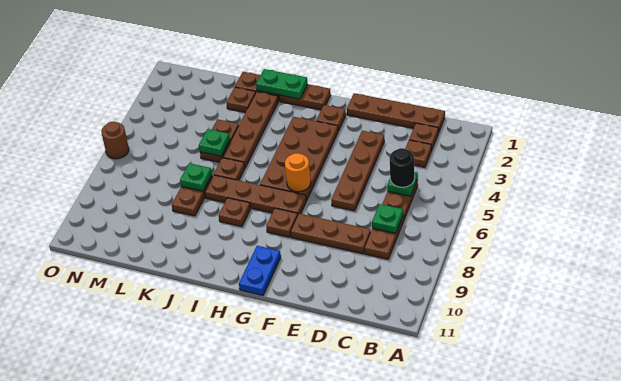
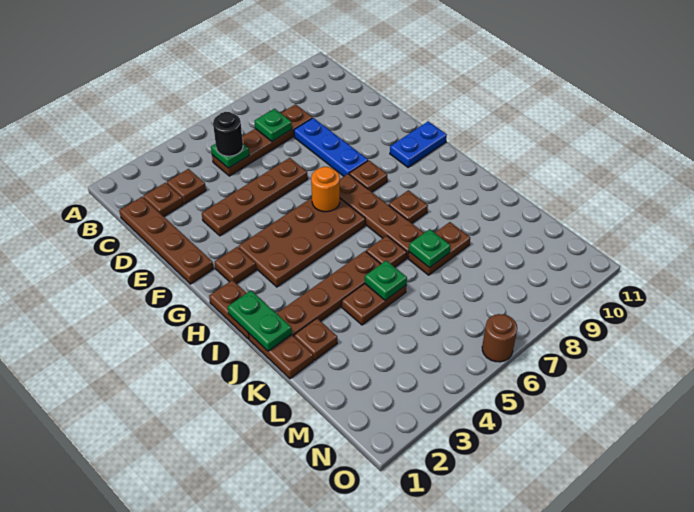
brown plate D8:F8 level 1 -> blue plate D8:F8 level 1

